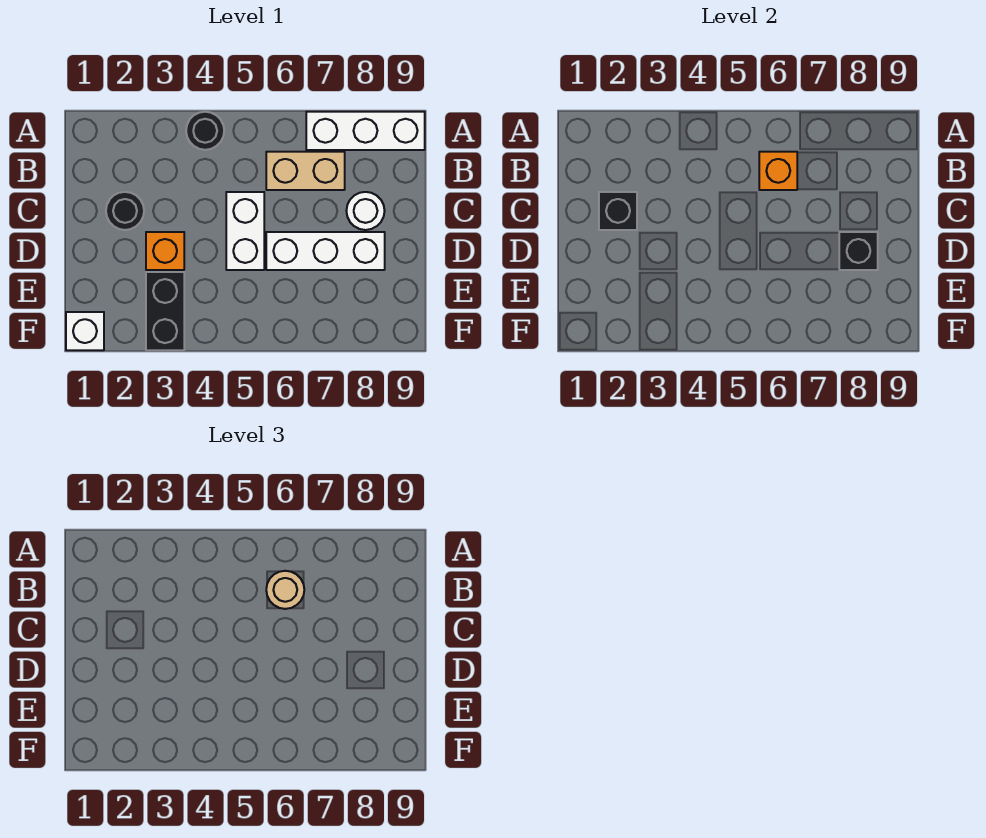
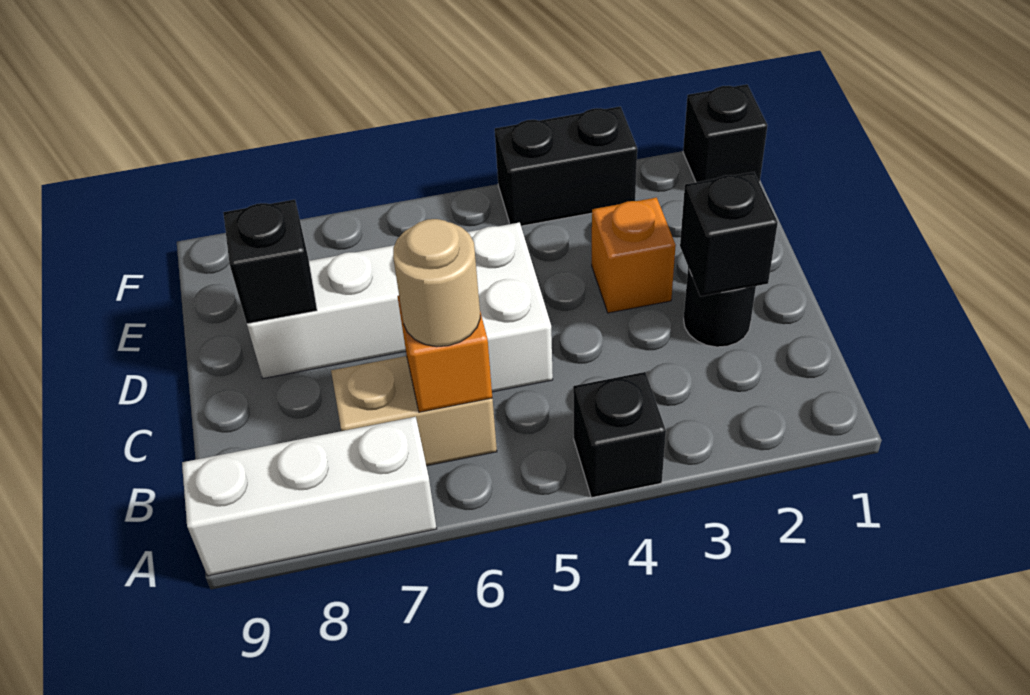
black round brick A4 level 1 -> black brick A4 level 1
white round brick C8 level 1 -> none
black brick E3:F3 level 1 -> black brick F3:F4 level 1
white brick F1 level 1 -> black brick F1 level 1

